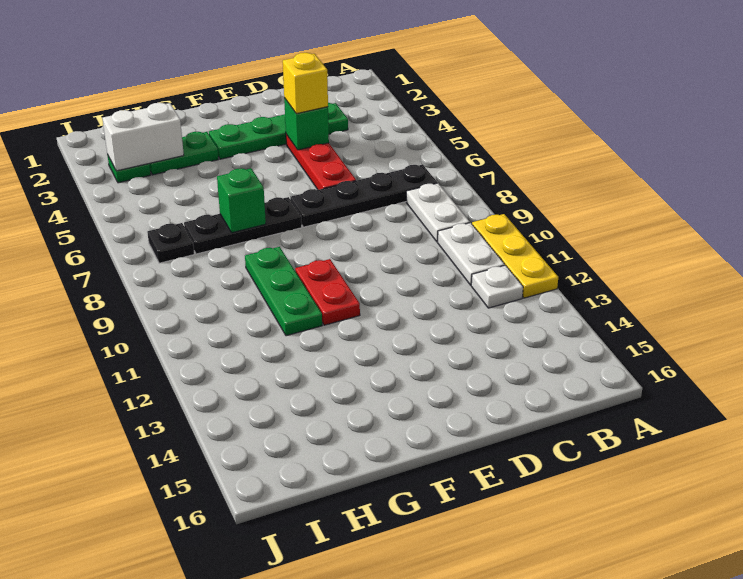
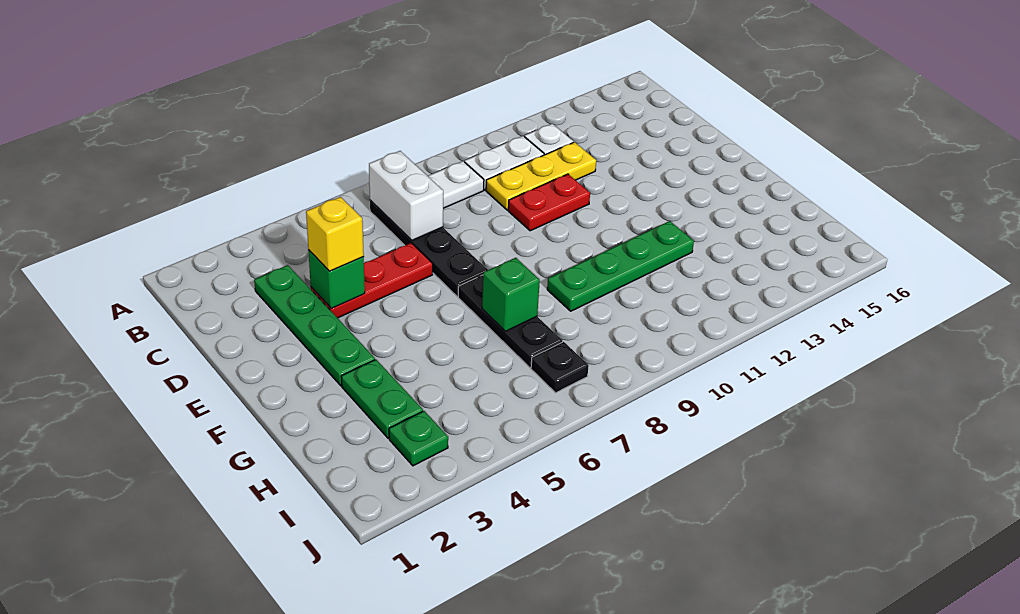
yellow plate A10:A12 level 1 -> yellow plate C10:C12 level 1
red plate F10:F11 level 1 -> red plate D10:D11 level 1
green plate G9:G11 level 1 -> green plate G9:G12 level 1
white brick H3:I3 level 2 -> white brick B7:C7 level 2

